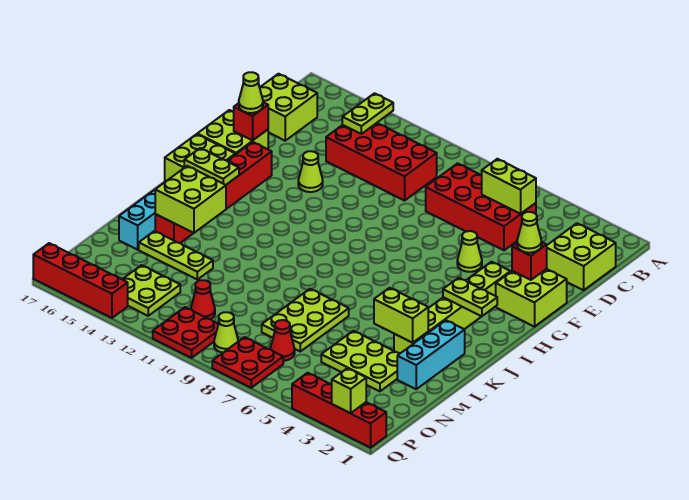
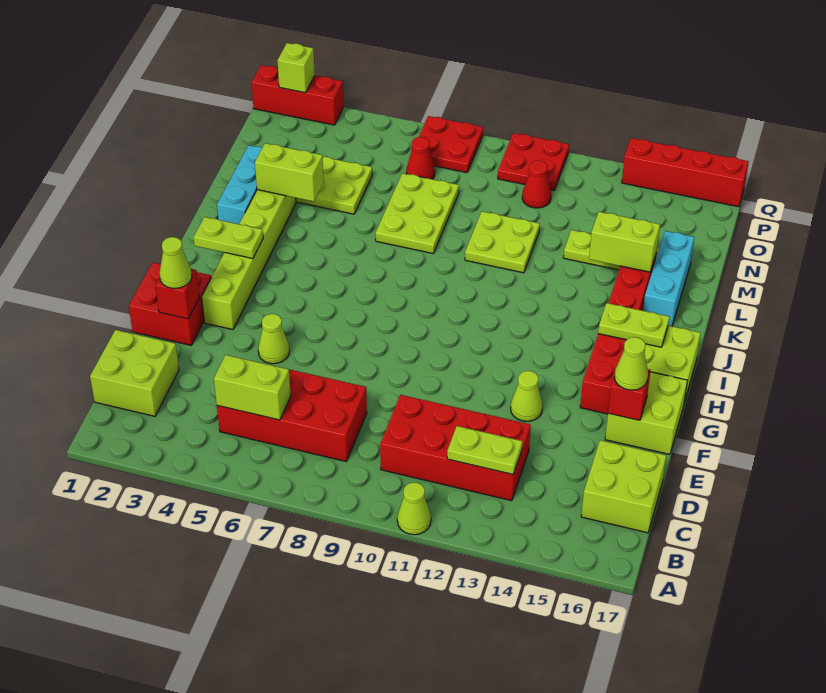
lime plate B13:C13 level 2 -> lime plate C12:C13 level 2
lime brick F1:G2 level 1 -> red brick F1:G2 level 1
lime brick K14:L15 level 2 -> lime brick L14:L15 level 2
lime plate O13:P14 level 1 -> lime plate L10:M11 level 1
lime cone P9 level 1 -> lime cone A11 level 1
red brick Q1:Q4 level 1 -> red brick Q1:Q3 level 1

